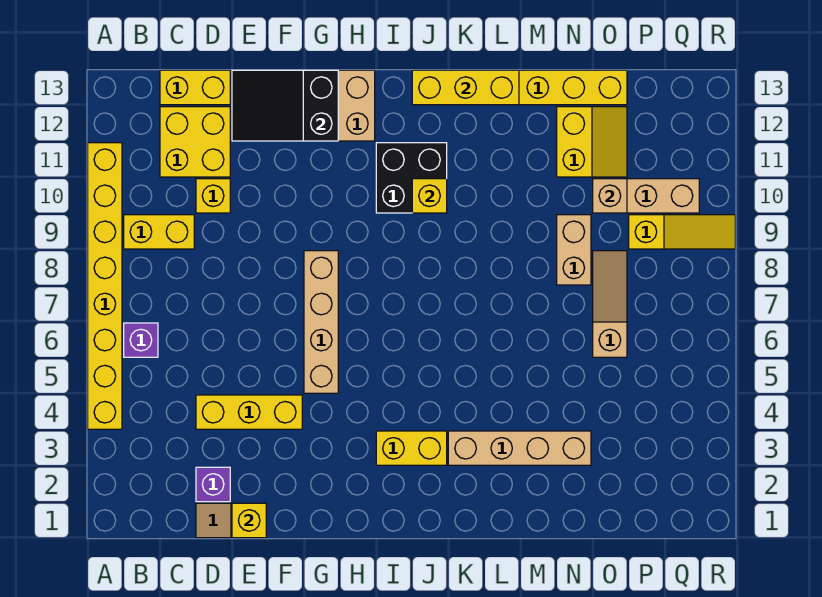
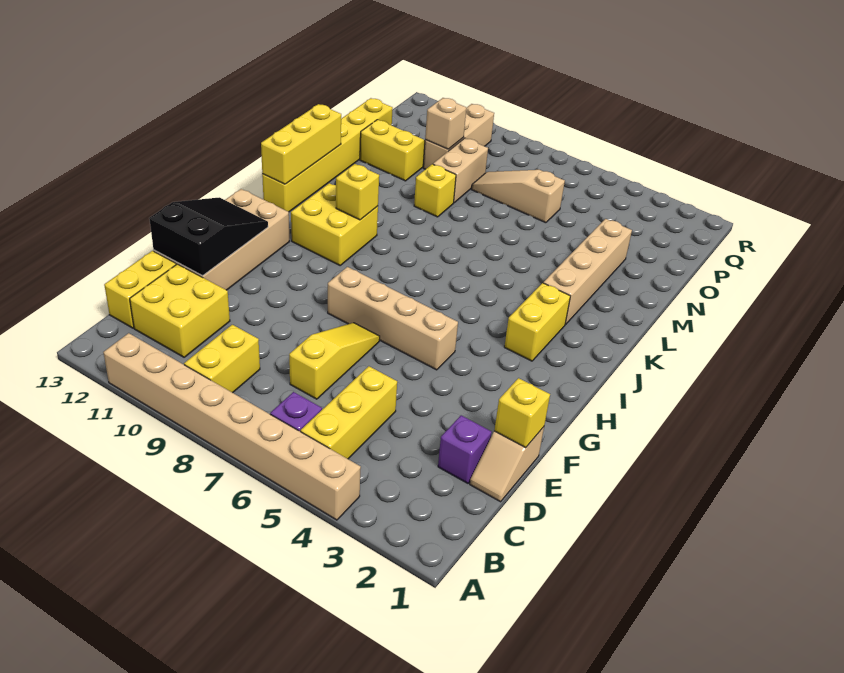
yellow brick A4:A11 level 1 -> tan brick A4:A11 level 1
yellow brick D4:F4 level 1 -> yellow brick B5:D5 level 1
yellow brick D10 level 1 -> yellow brick M9 level 1
black slope E12:G13 level 2 top G -> black slope E12:G13 level 2 top E
black brick I10:J11 level 1 -> yellow brick I10:J11 level 1
tan brick N8:N9 level 1 -> tan brick N9:O9 level 1
yellow slope P9:R9 level 1 top P -> yellow slope D7:F7 level 1 top D

